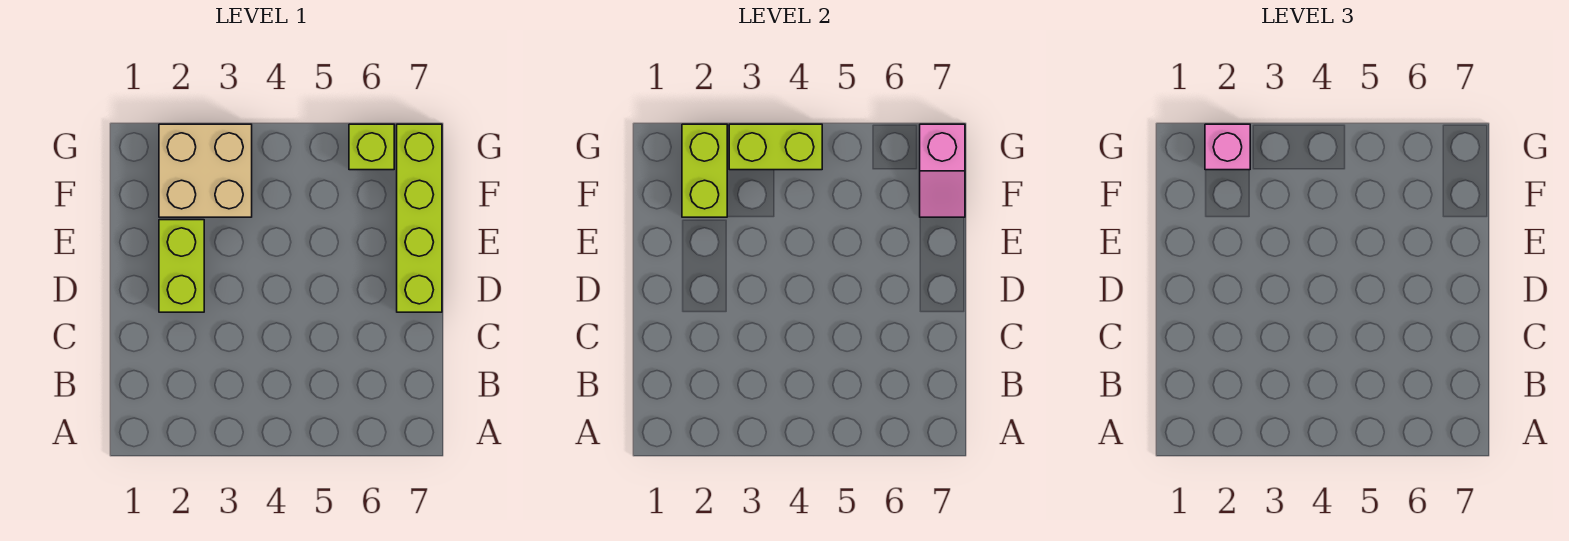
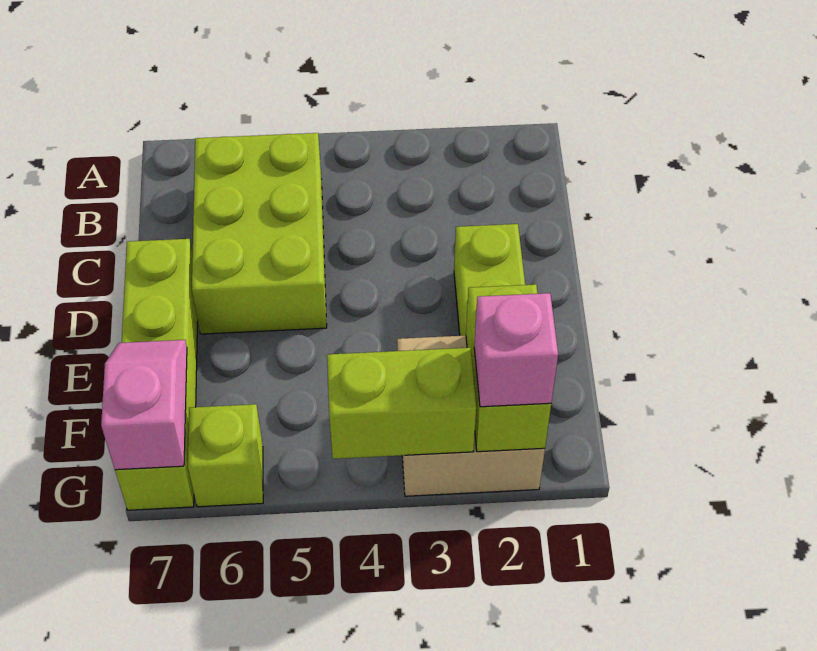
none -> lime brick B5:D6 level 1

